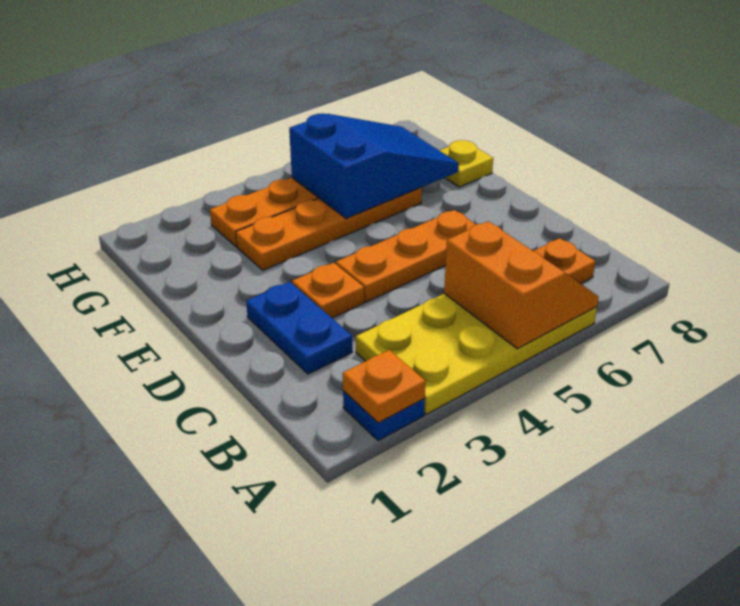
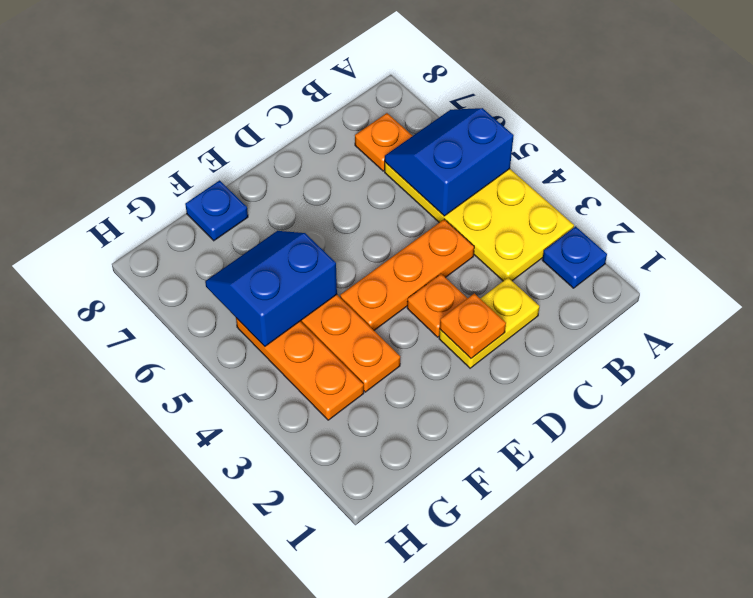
orange plate A2 level 2 -> orange plate D2 level 2
orange slope A5:B6 level 2 top 5 -> blue slope A5:B6 level 2 top 5
blue plate C2:D2 level 1 -> yellow plate C2:D2 level 1
orange plate D4:D6 level 1 -> orange plate C4:E4 level 1
blue slope F5:G7 level 2 top 5 -> blue slope F5:G6 level 2 top 5
yellow plate F8 level 1 -> blue plate F8 level 1

